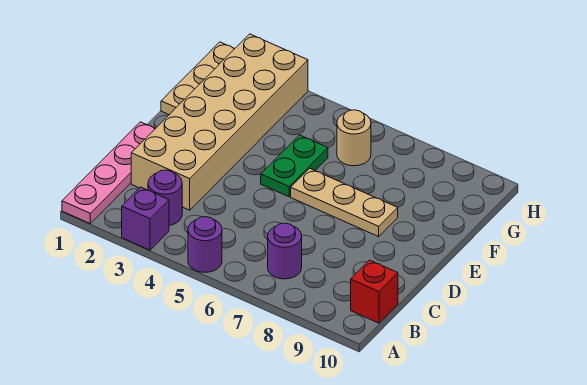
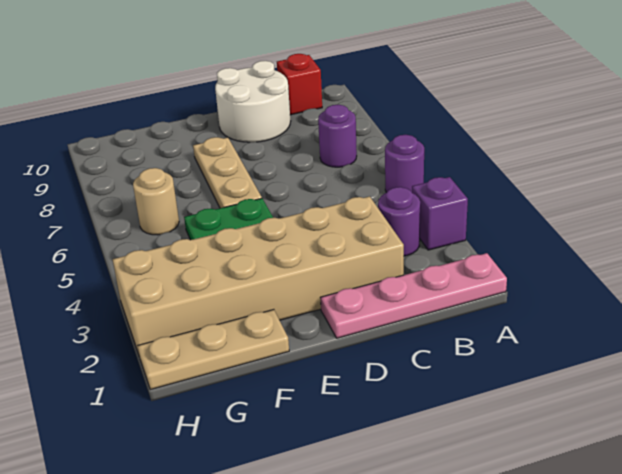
none -> white round brick C9:D10 level 1

